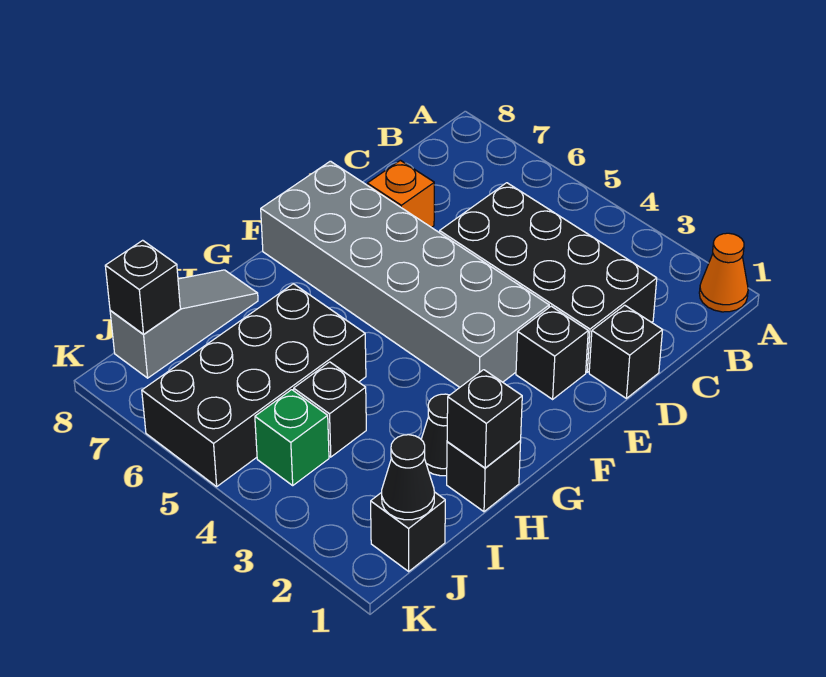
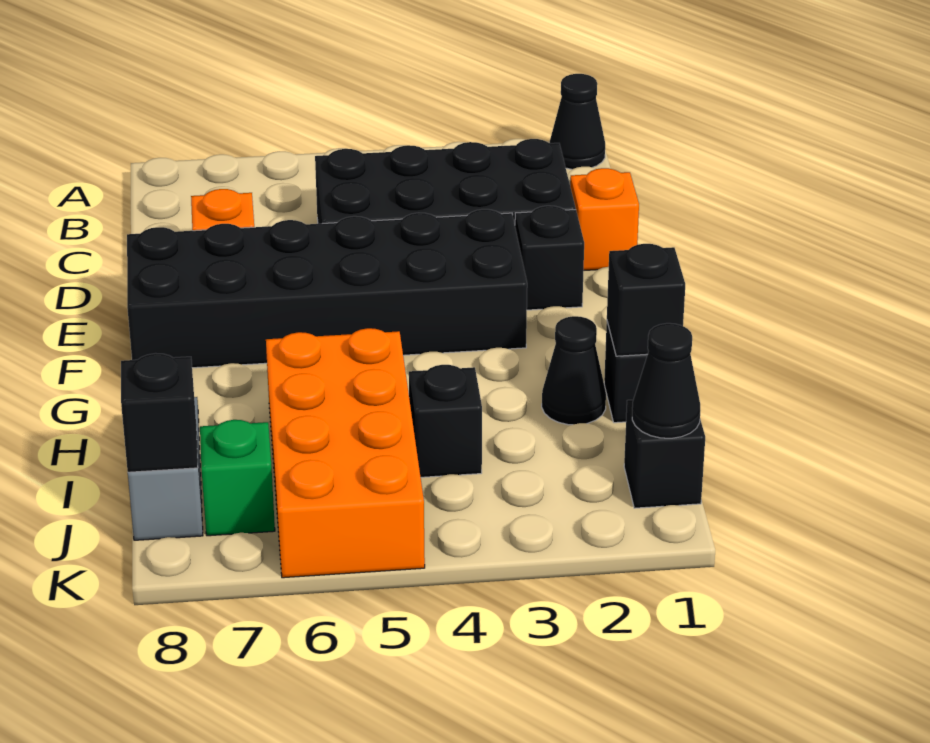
orange cone A1 level 1 -> black cone A1 level 1
black brick D1 level 1 -> orange brick D1 level 1
grey brick E3:F8 level 1 -> black brick E3:F8 level 1
black brick H5:K6 level 1 -> orange brick H5:K6 level 1
green brick J4 level 1 -> green brick J7 level 1

